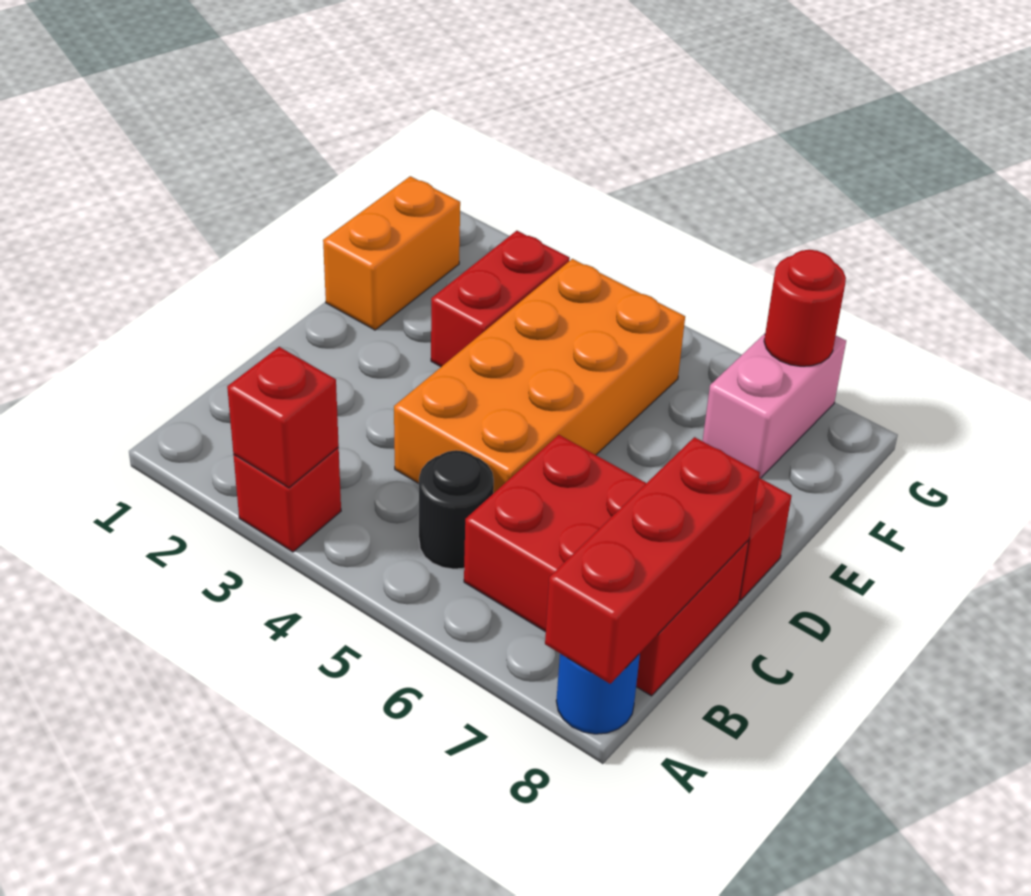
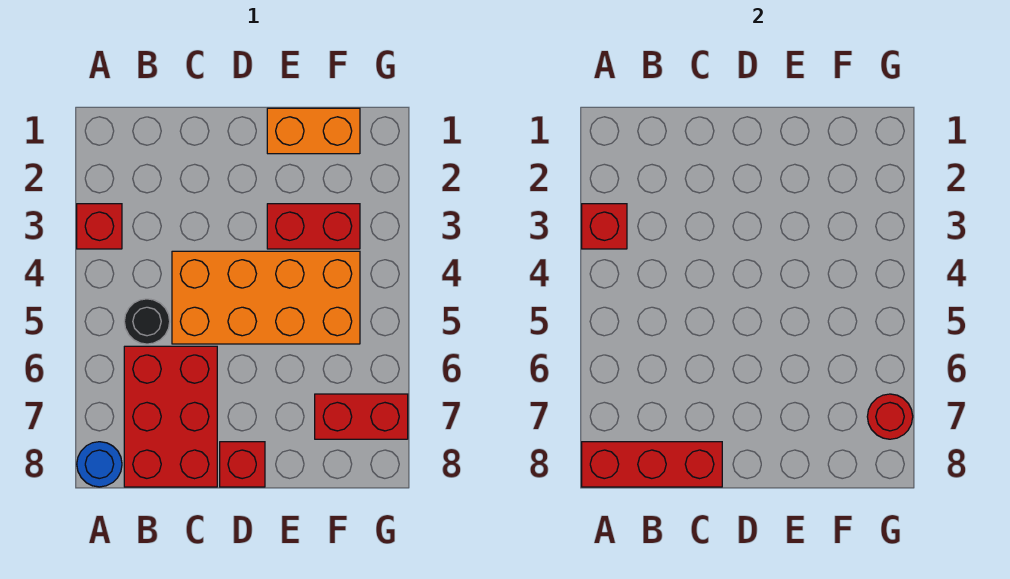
pink brick F7:G7 level 1 -> red brick F7:G7 level 1

